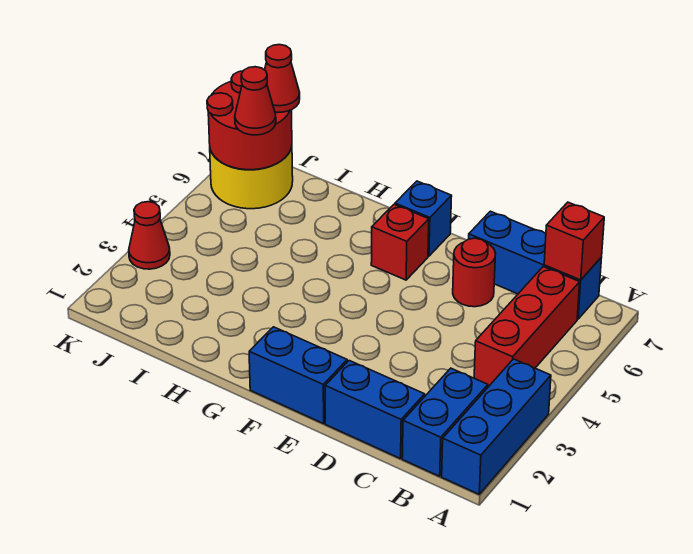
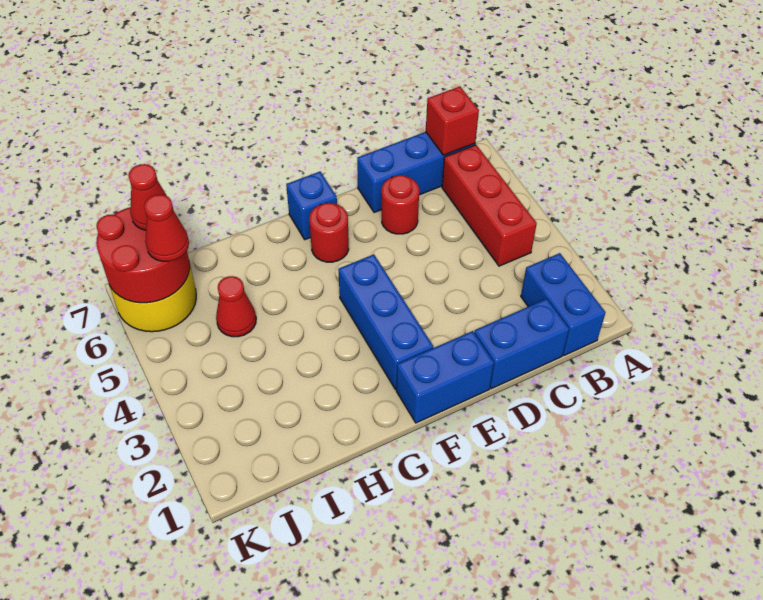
blue brick A1:A3 level 1 -> blue brick F2:F4 level 1
red brick F6 level 1 -> red round brick F6 level 1
red cone K3 level 1 -> red cone I5 level 1

